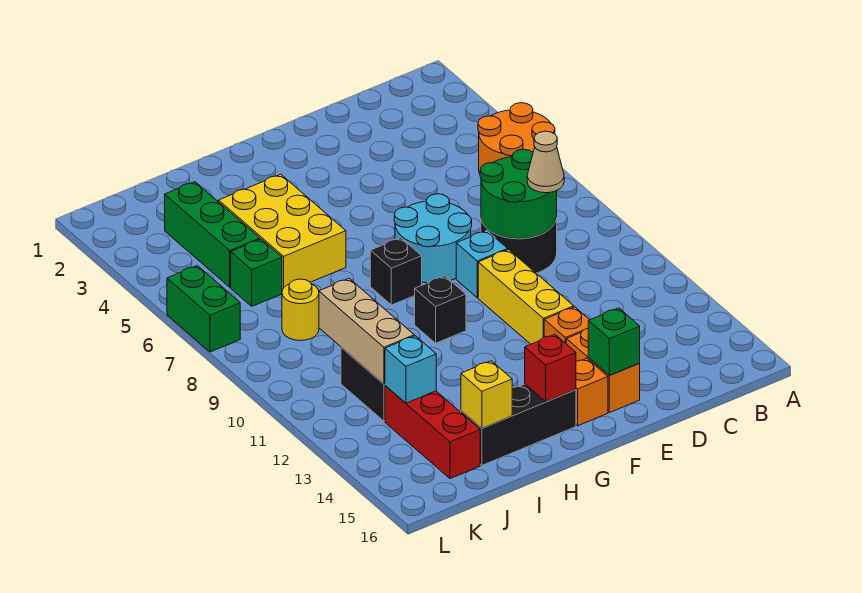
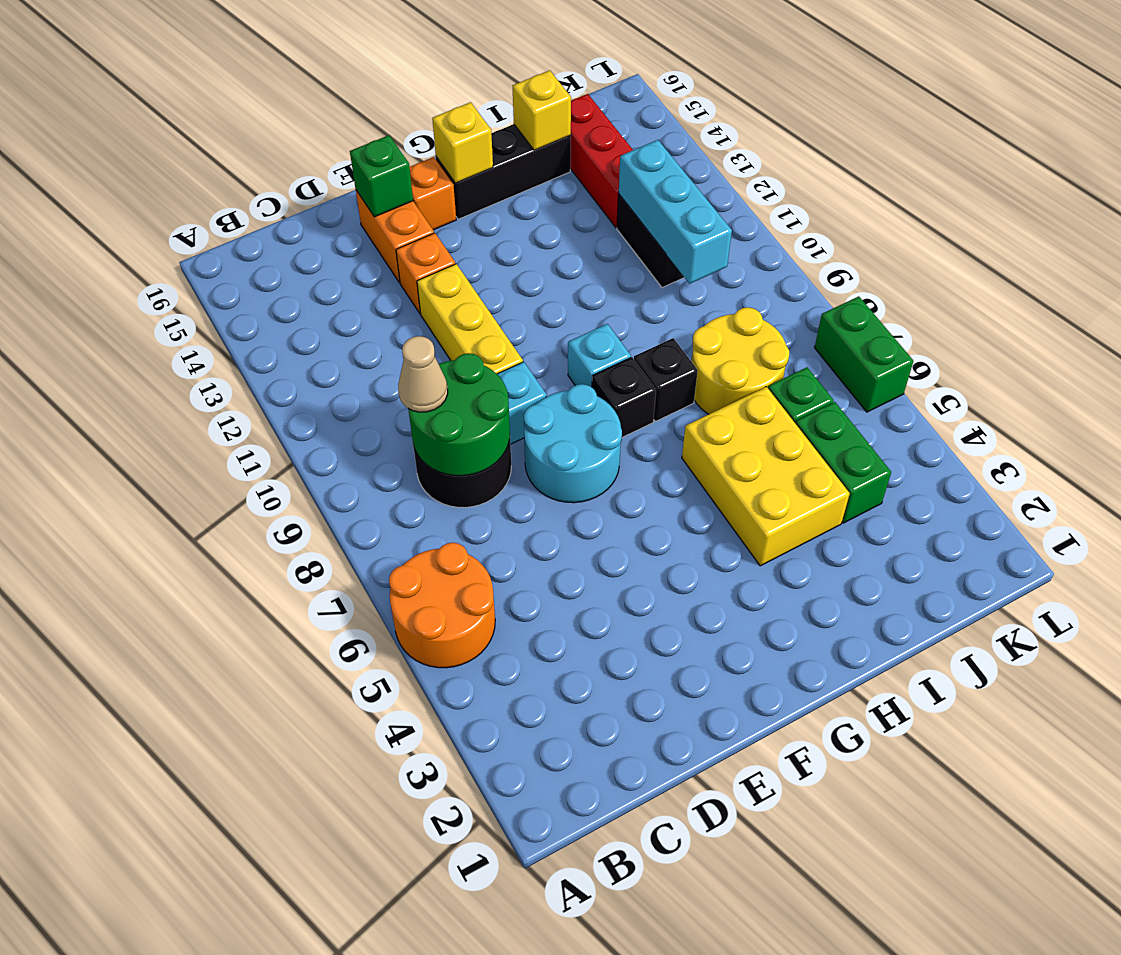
black brick G10 level 1 -> black brick H8 level 1
red brick G15 level 2 -> yellow brick G15 level 2
green brick J3:J5 level 1 -> green brick J4:J5 level 1
yellow round brick J8 level 1 -> yellow round brick I7:J8 level 1
tan brick J10:J12 level 2 -> cyan brick J10:J12 level 2
cyan brick J13 level 2 -> cyan brick G9 level 1

